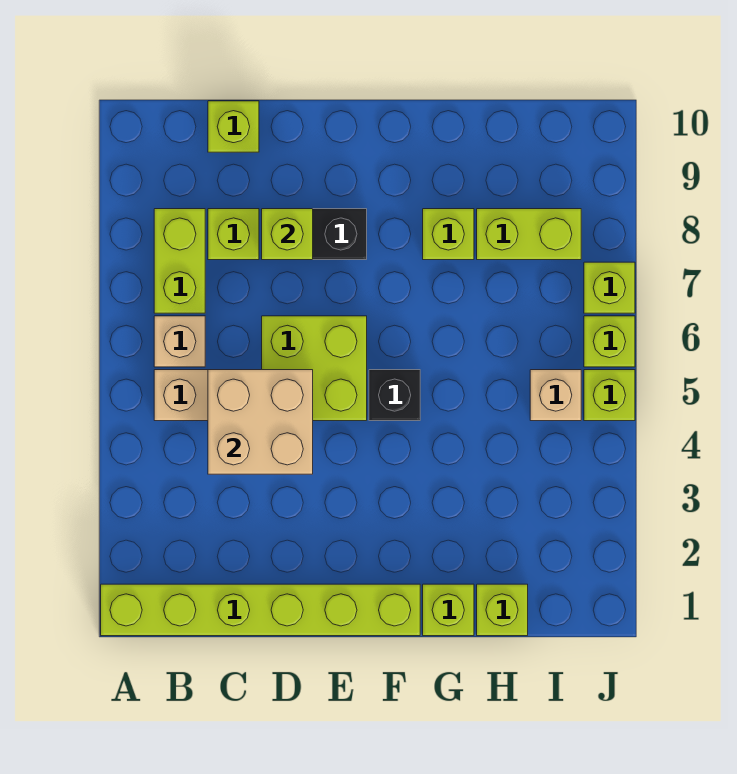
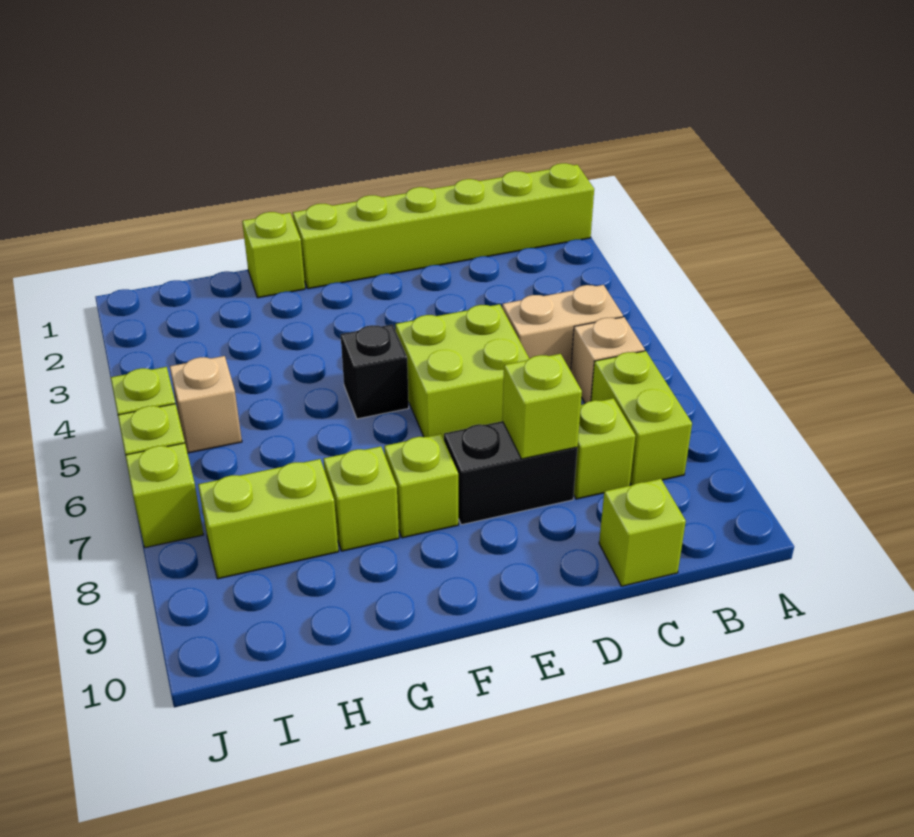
tan brick C4:D5 level 2 -> none
lime brick H1 level 1 -> lime brick F8 level 1

